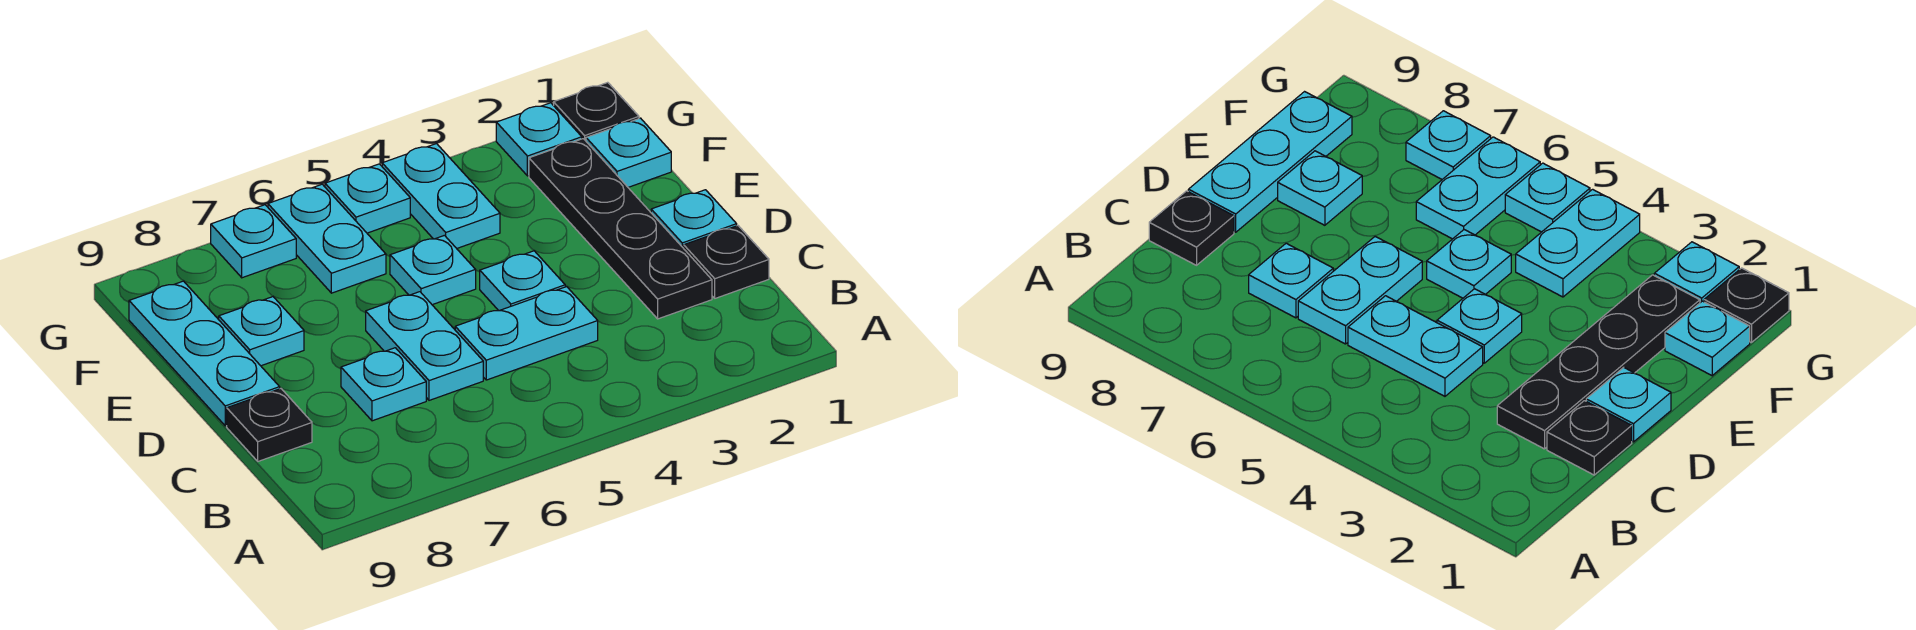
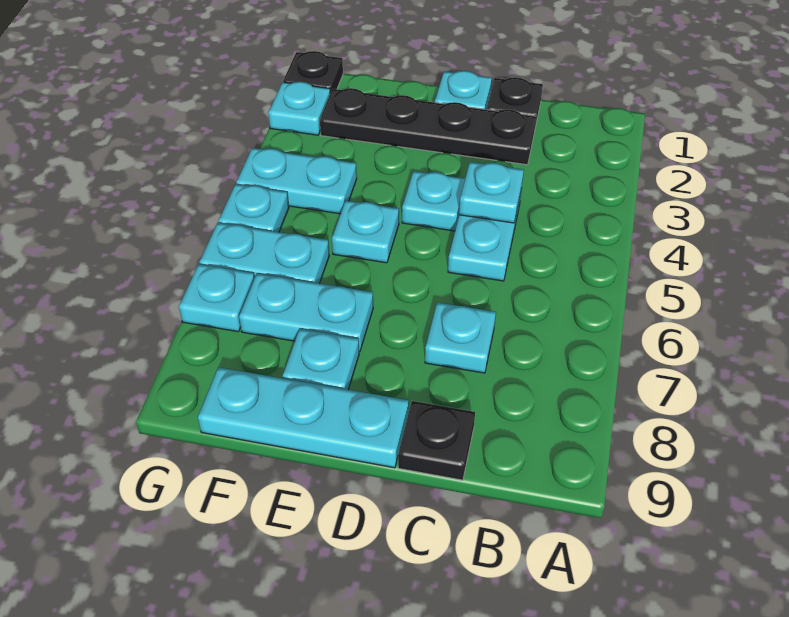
cyan plate C6:D6 level 1 -> cyan plate E7:F7 level 1
cyan plate F1 level 1 -> cyan plate C4 level 2

